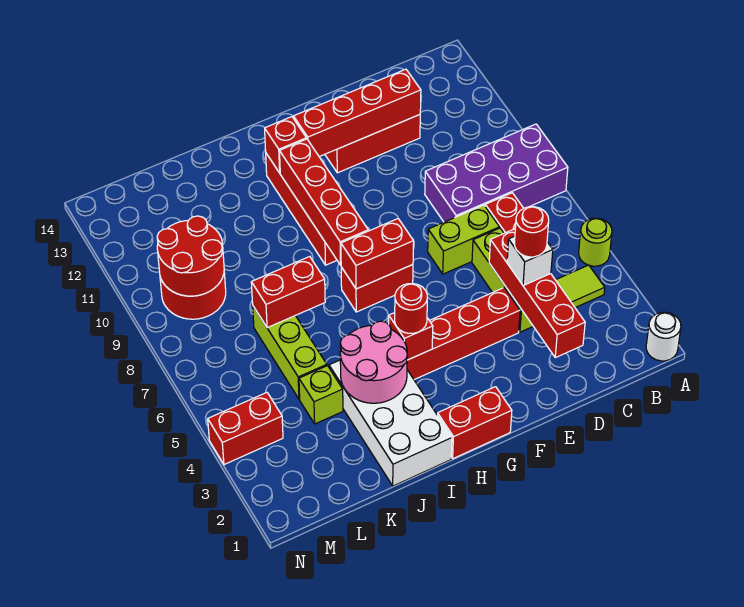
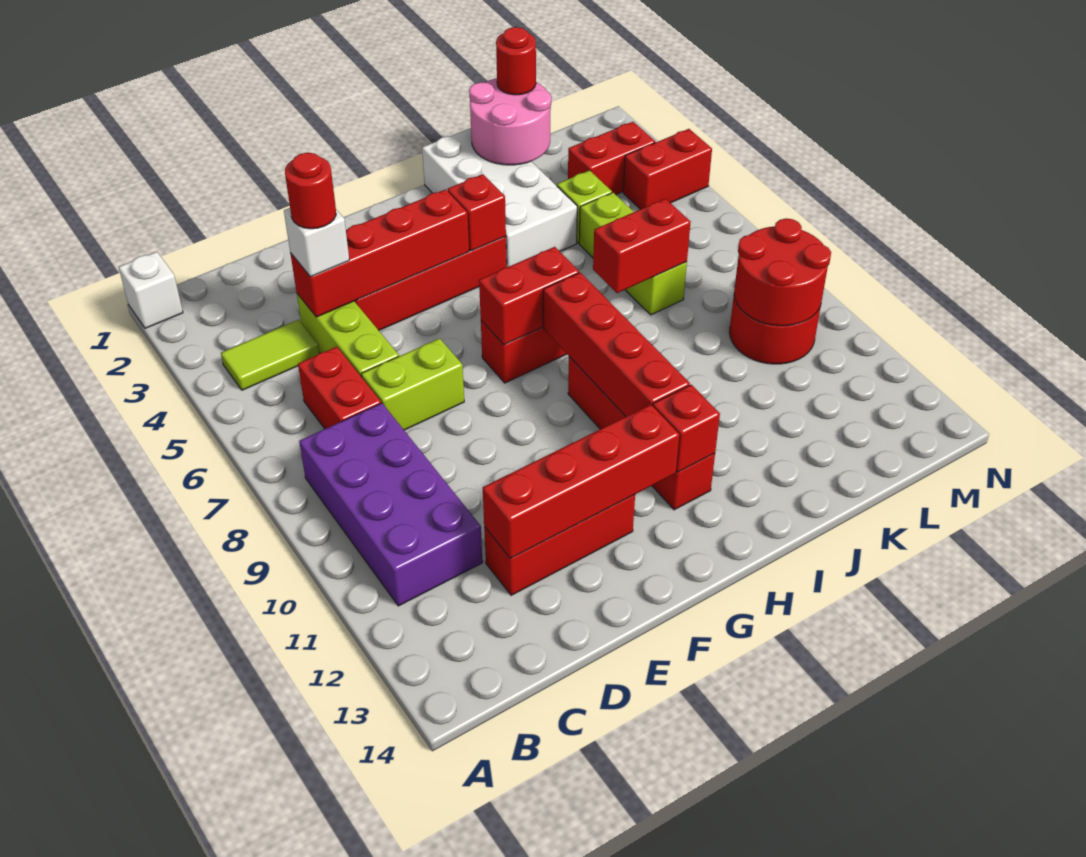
white round brick A1 level 1 -> white brick A1 level 1
lime round brick A5 level 1 -> none
purple brick A8:D9 level 1 -> purple brick B8:C11 level 1
red brick D2:D5 level 2 -> red brick D4:G4 level 2
red brick G1:H1 level 1 -> red brick L3:M3 level 1
red round brick H4 level 3 -> red round brick K1 level 3
pink round brick I3:J4 level 2 -> pink round brick J1:K2 level 2

